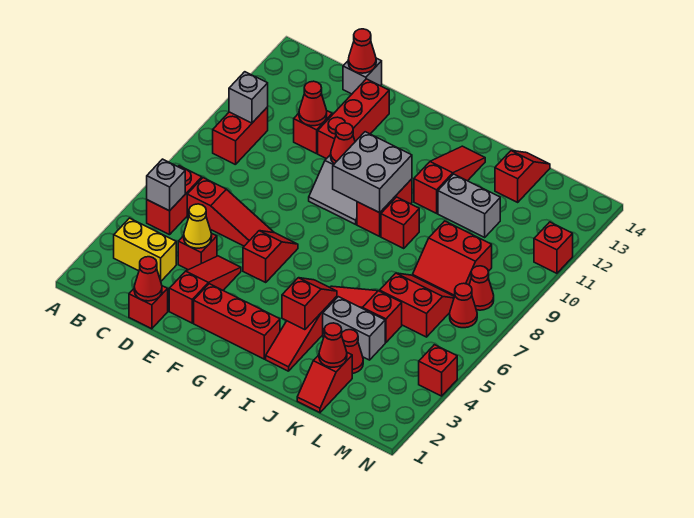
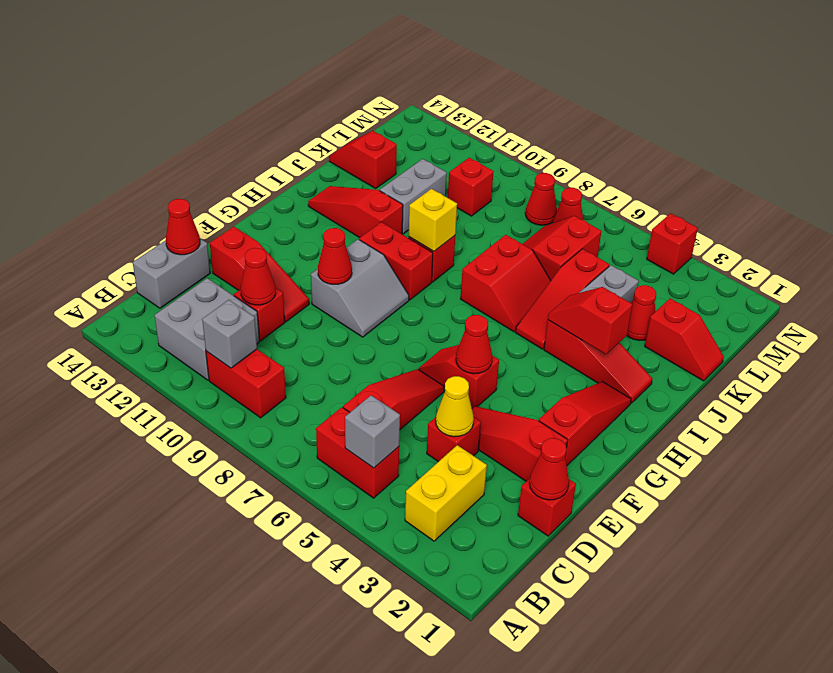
grey brick D14 level 1 -> grey brick C14:D14 level 1
red brick E11:E13 level 1 -> red slope E11:E13 level 1 top 13
red brick F2:H2 level 1 -> red slope F2:H2 level 1 top F
grey brick G9:H10 level 2 -> grey brick B11:C12 level 1
none -> yellow brick I9 level 2
red cone K2 level 2 -> red cone F5 level 2
red slope K8:L9 level 1 top 9 -> red slope I6:J7 level 1 top 7
red brick N11 level 1 -> red brick L10 level 1

